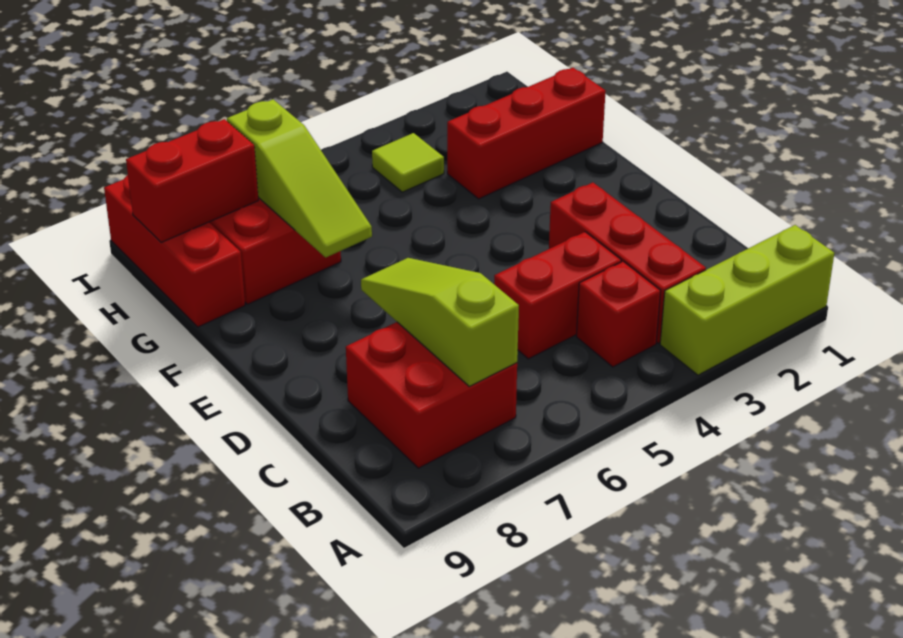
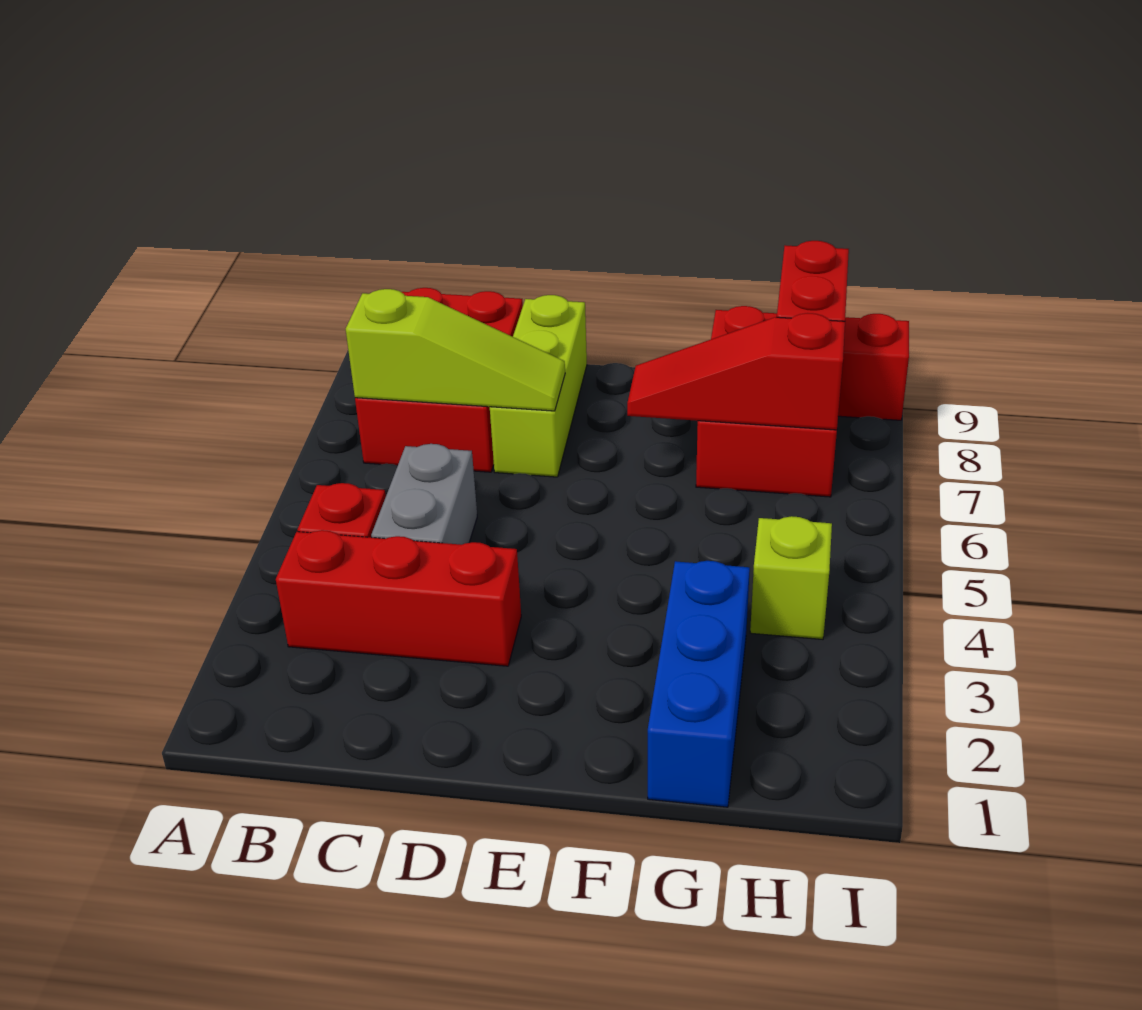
lime brick A1:A3 level 1 -> lime brick D7:D9 level 1
red brick B7:C8 level 1 -> red brick B7:C9 level 1
red brick C4:C5 level 1 -> grey brick C4:C5 level 1
lime slope F7:H7 level 2 top H -> red slope F7:H7 level 2 top H
red brick G1:G3 level 1 -> blue brick G1:G3 level 1
lime tile H4 level 1 -> lime brick H4 level 1

